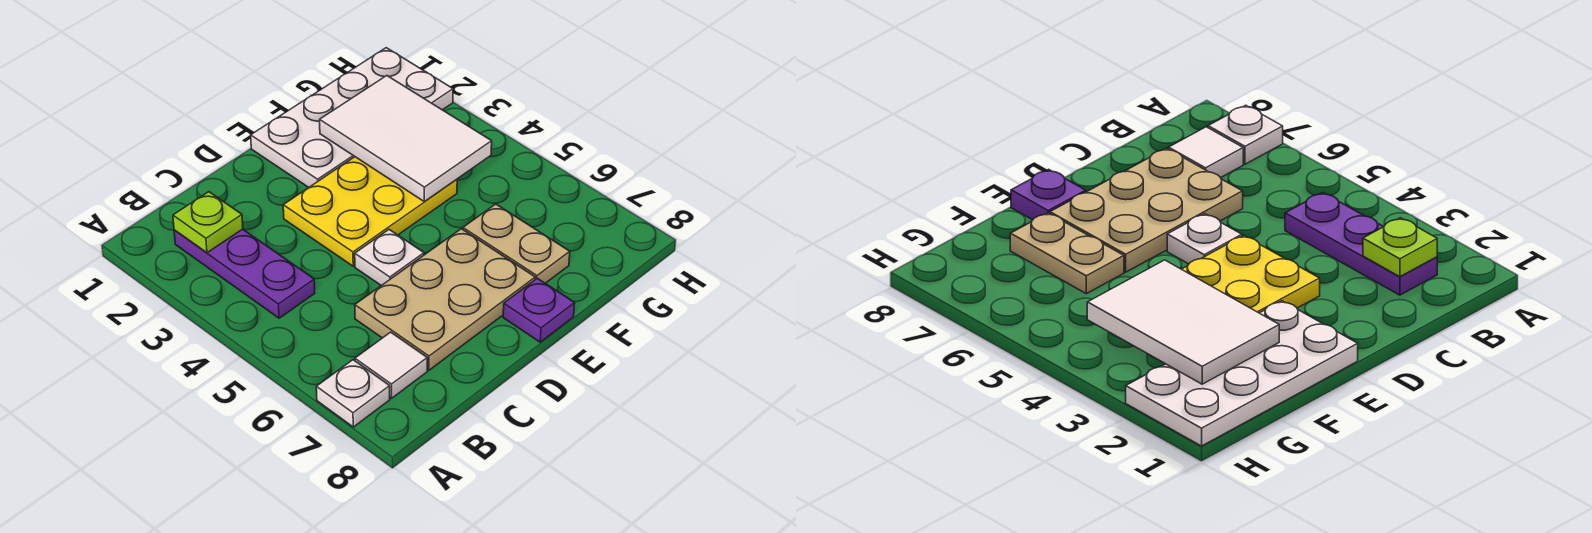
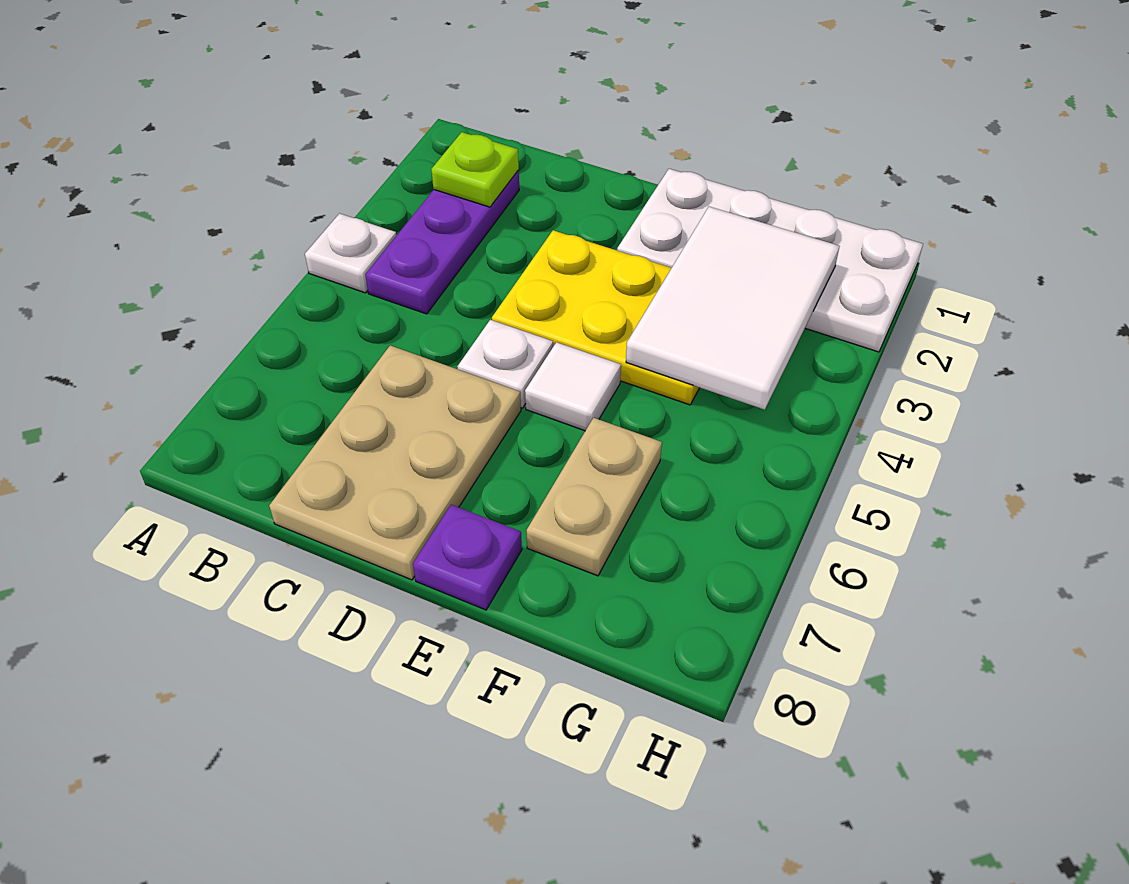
white plate A7 level 1 -> white plate A4 level 1
white tile B7 level 1 -> white tile E5 level 1
tan plate C6:E7 level 1 -> tan plate C6:D8 level 1

